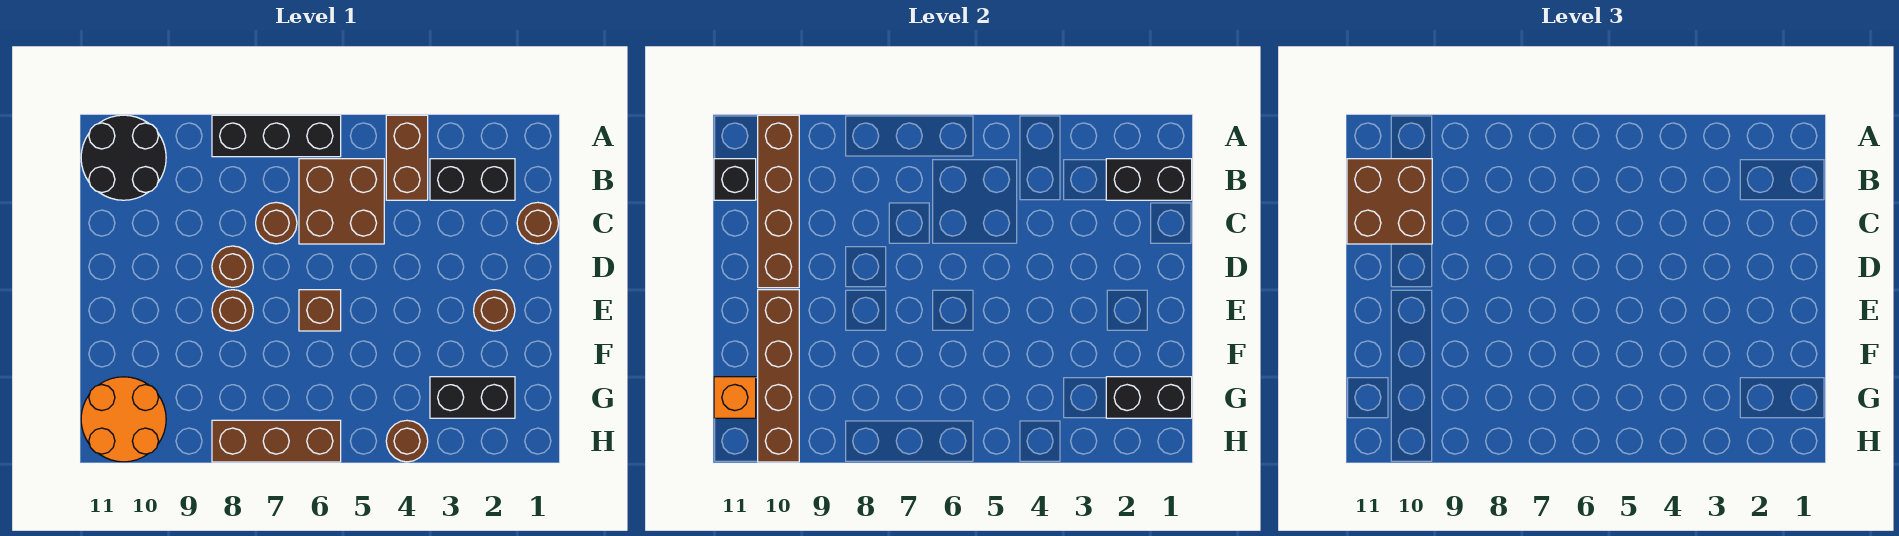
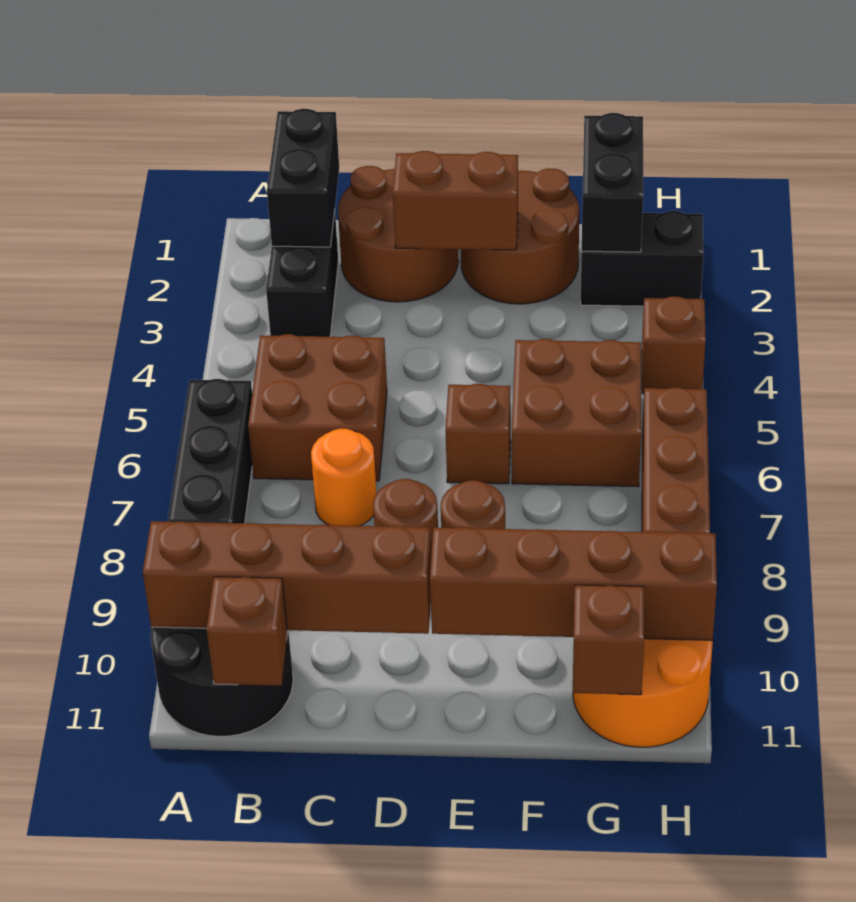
brown brick A4:B4 level 1 -> brown brick D2:E2 level 2
brown brick B10:C11 level 3 -> brown brick F5:G6 level 1
black brick B11 level 2 -> brown brick B11 level 2
brown round brick C1 level 1 -> brown round brick C1:D2 level 1
brown round brick C7 level 1 -> orange round brick C7 level 1
brown round brick E2 level 1 -> brown round brick E1:F2 level 1
black brick G2:G3 level 1 -> black brick G2:H2 level 1
orange brick G11 level 2 -> brown brick G11 level 2
brown round brick H4 level 1 -> brown brick H4 level 1

